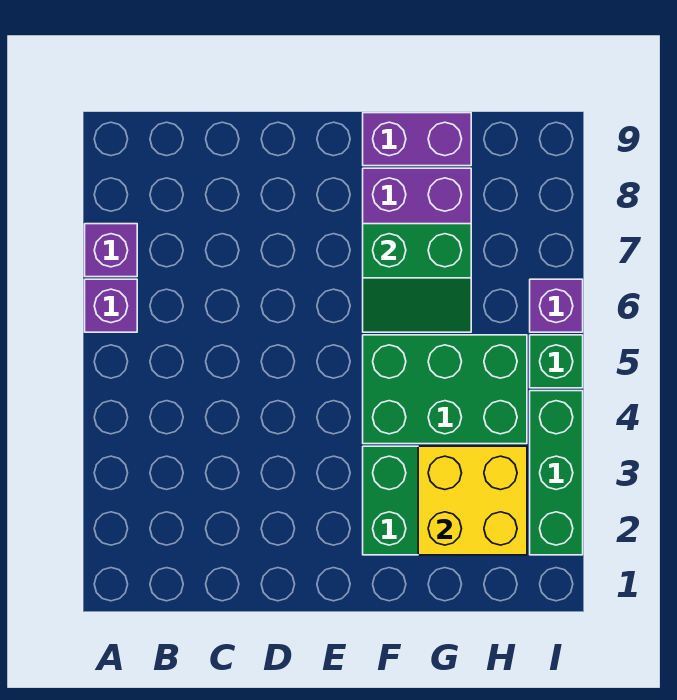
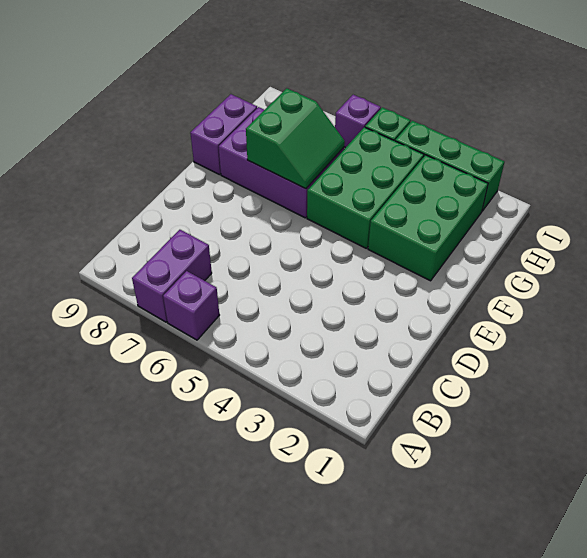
purple brick A7 level 1 -> purple brick A7:B7 level 1
yellow brick G2:H3 level 2 -> none

